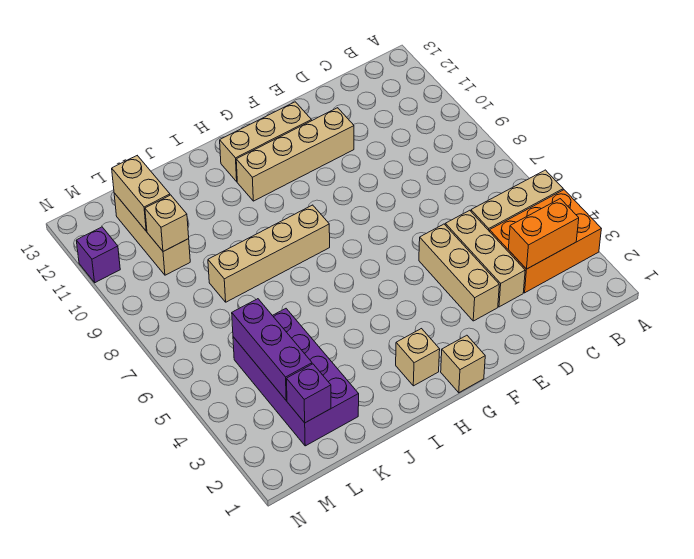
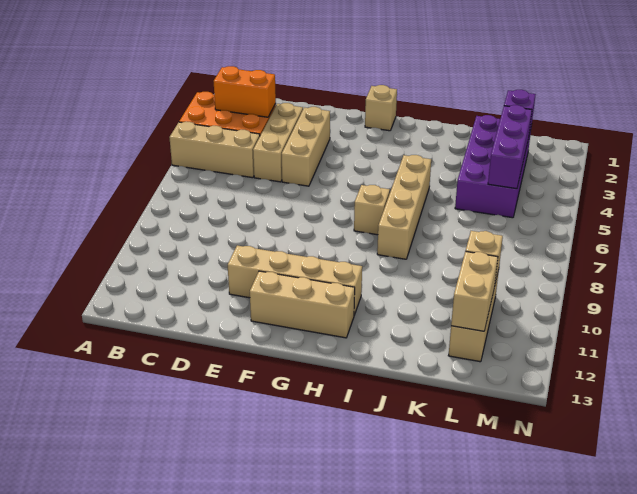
tan brick H2 level 1 -> tan brick H7 level 1
tan brick H8:K8 level 1 -> tan brick I5:I8 level 1
purple brick N11 level 1 -> none

